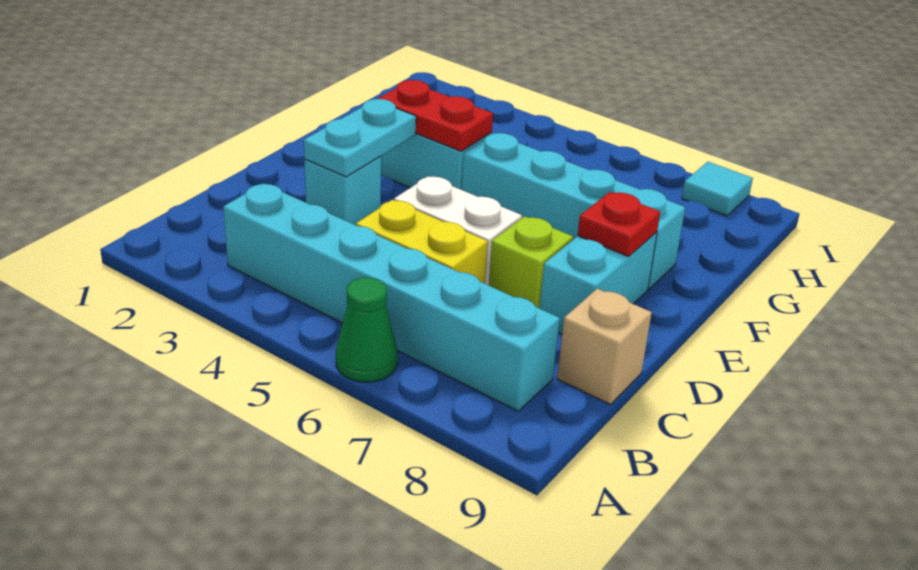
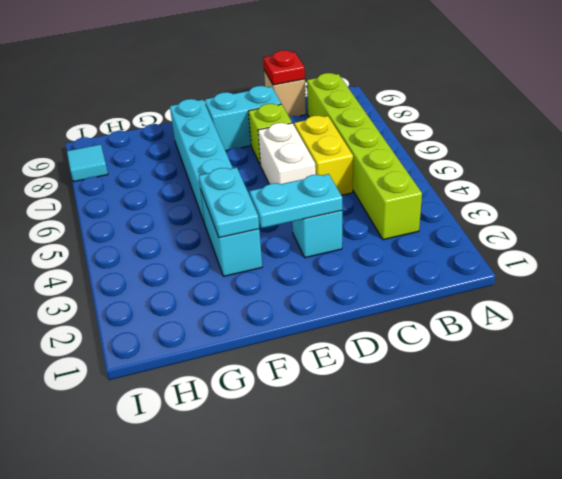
green cone A6 level 1 -> none
cyan brick B3:B8 level 1 -> lime brick B3:B8 level 1
red plate E8 level 2 -> red plate C9 level 2
red plate F3:F4 level 2 -> cyan plate F3:F4 level 2

